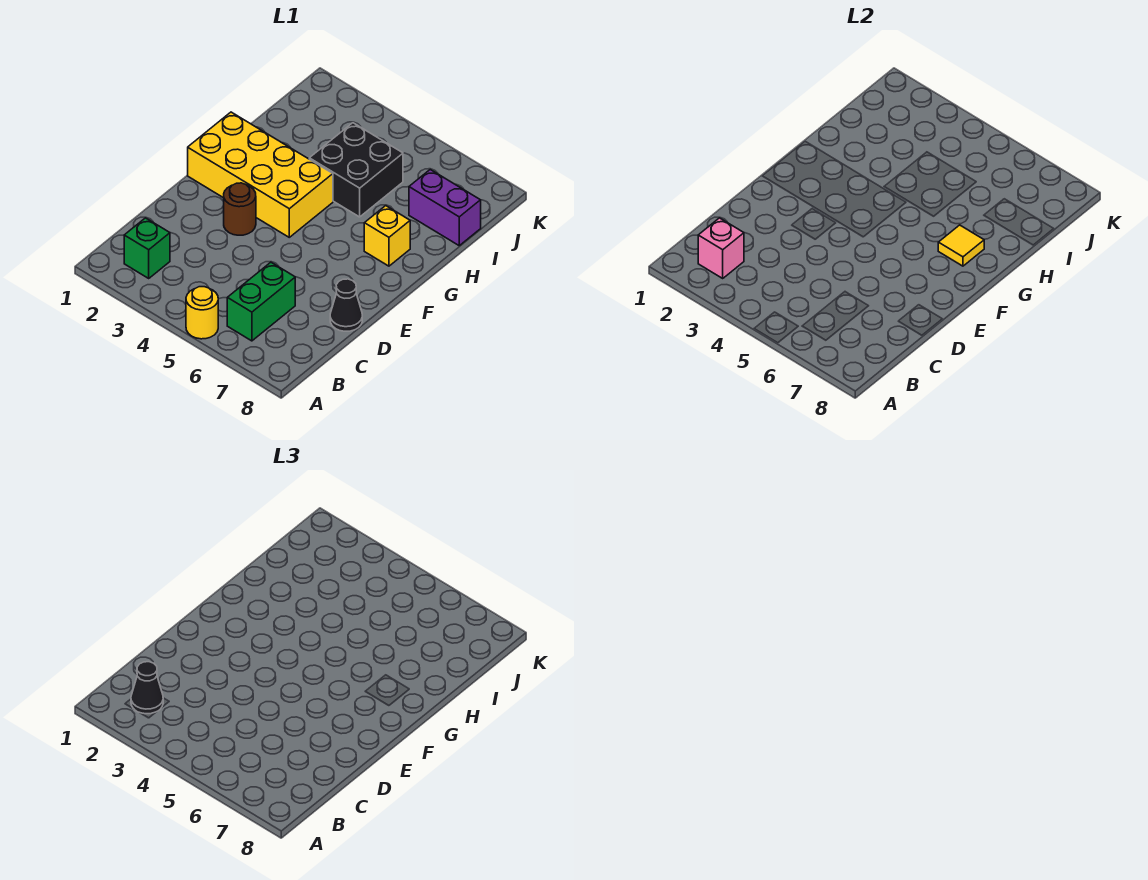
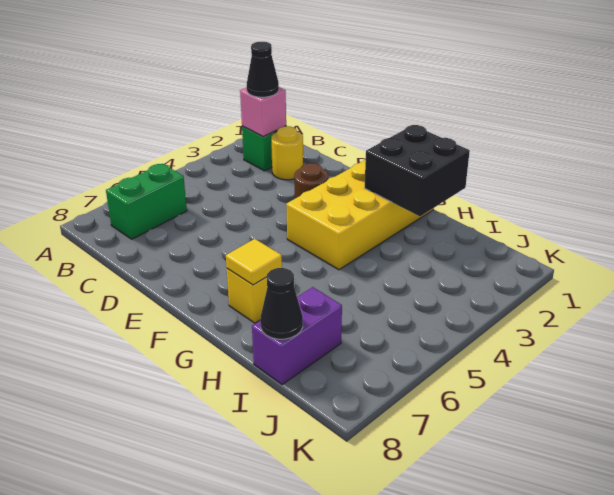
yellow round brick A5 level 1 -> yellow round brick C2 level 1
green brick B6:C6 level 1 -> green brick B6:B7 level 1
black cone D8 level 1 -> black cone I8 level 2
black brick H4:I5 level 1 -> black brick G1:H2 level 2

